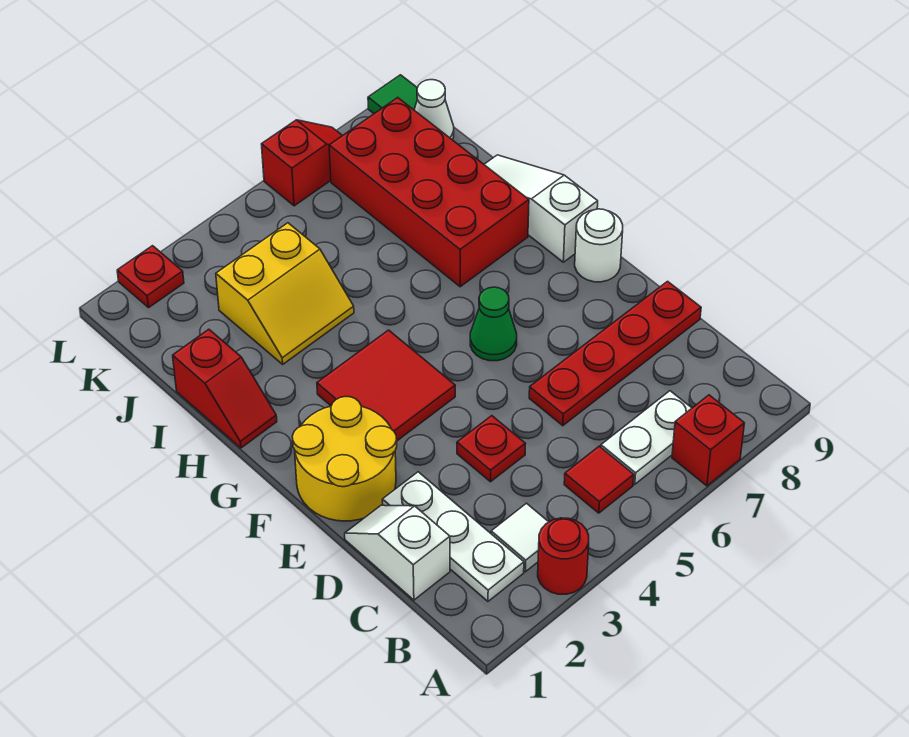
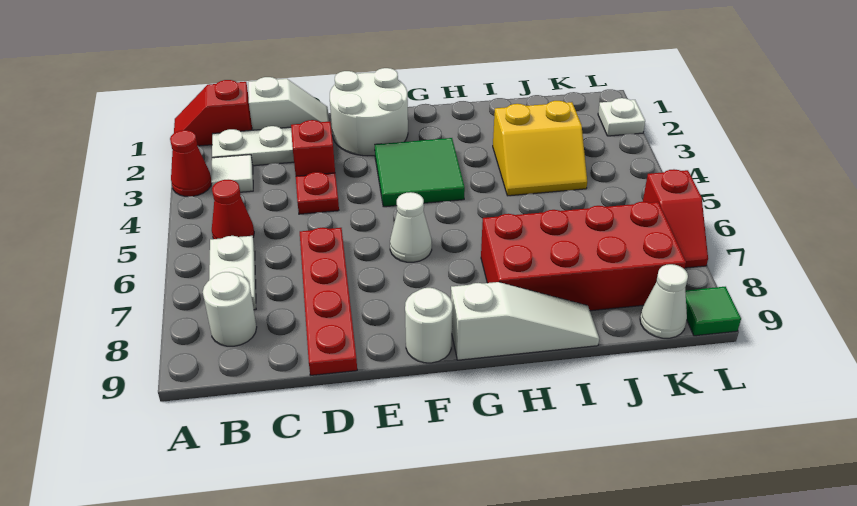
red round brick A3 level 1 -> red cone A3 level 1
red brick A7 level 1 -> red brick D3 level 1
red tile B5 level 1 -> red cone B5 level 1
none -> white round brick B8 level 1
yellow round brick E1:F2 level 1 -> white round brick E1:F2 level 1
red tile F3:G4 level 1 -> green tile F3:G4 level 1
green cone F6 level 1 -> white cone F6 level 1
red slope H1:I1 level 1 top I -> red slope A1:B1 level 1 top B
yellow slope I3:J4 level 1 top J -> yellow slope I3:J4 level 1 top 3
red plate L2 level 1 -> white plate L2 level 1

